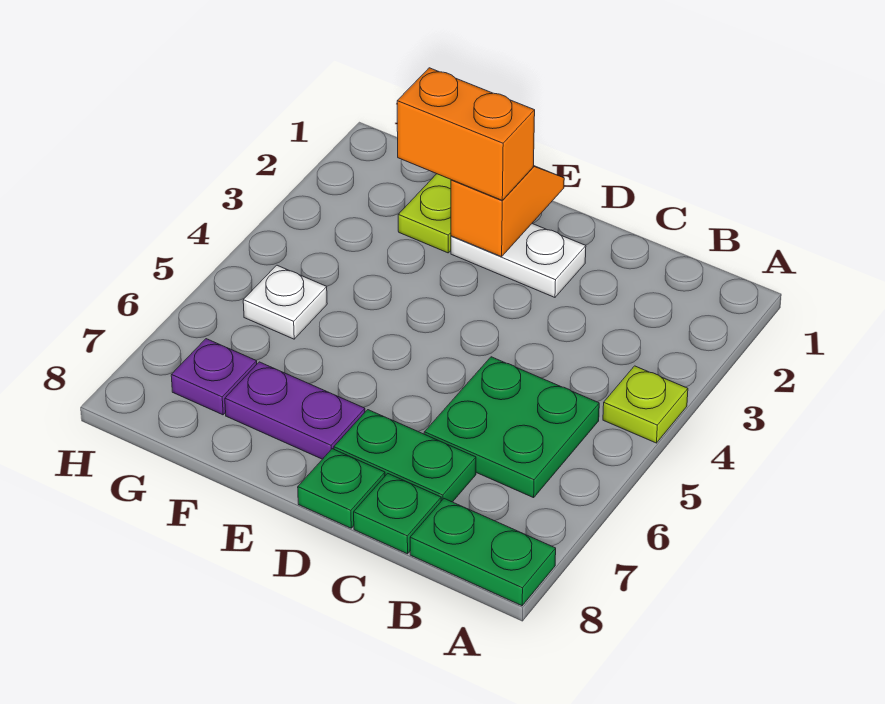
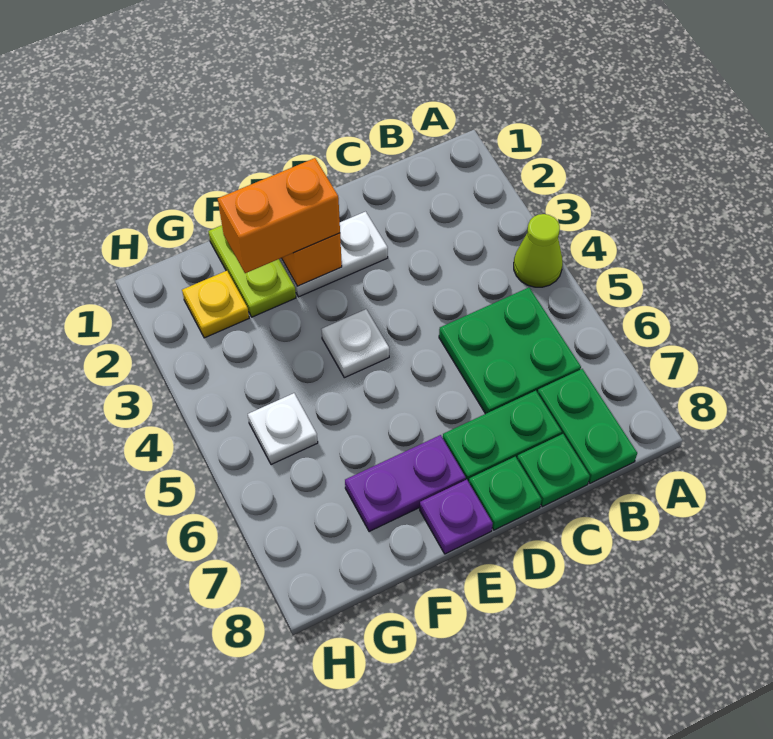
lime plate A4 level 1 -> lime cone A4 level 1
green plate A8:B8 level 1 -> green plate B7:B8 level 1
none -> white plate E4 level 1
none -> yellow plate G2 level 1
purple plate G7 level 1 -> purple plate E8 level 1

